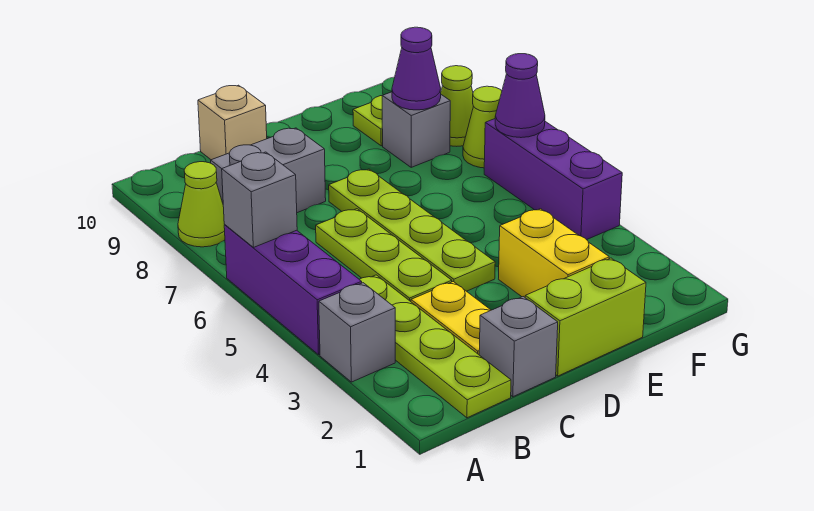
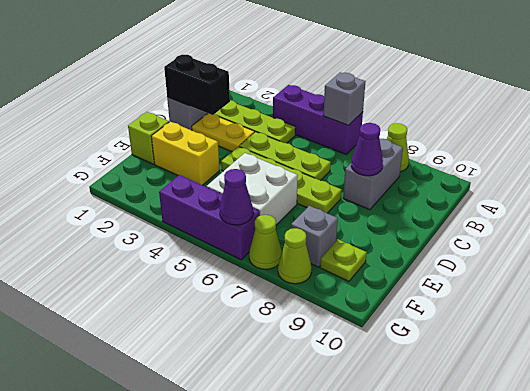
grey brick A3 level 1 -> none
none -> black brick C1:C2 level 2
tan brick C10 level 1 -> none
lime brick D1:E1 level 1 -> lime brick E1 level 1
none -> white brick E5:F6 level 1
purple cone F8 level 2 -> purple cone C8 level 2

